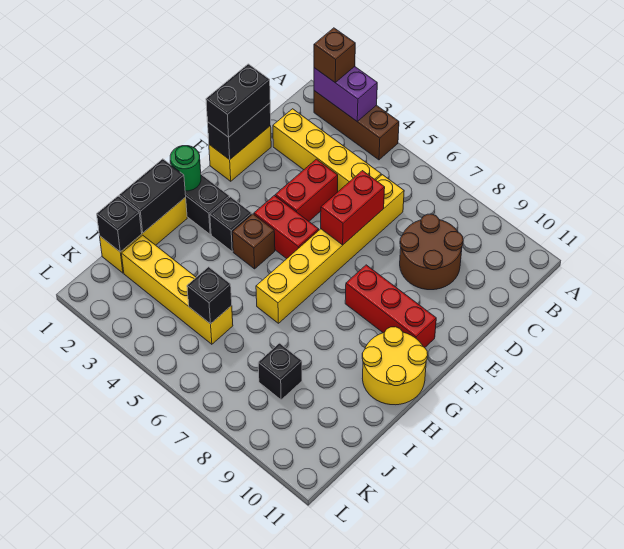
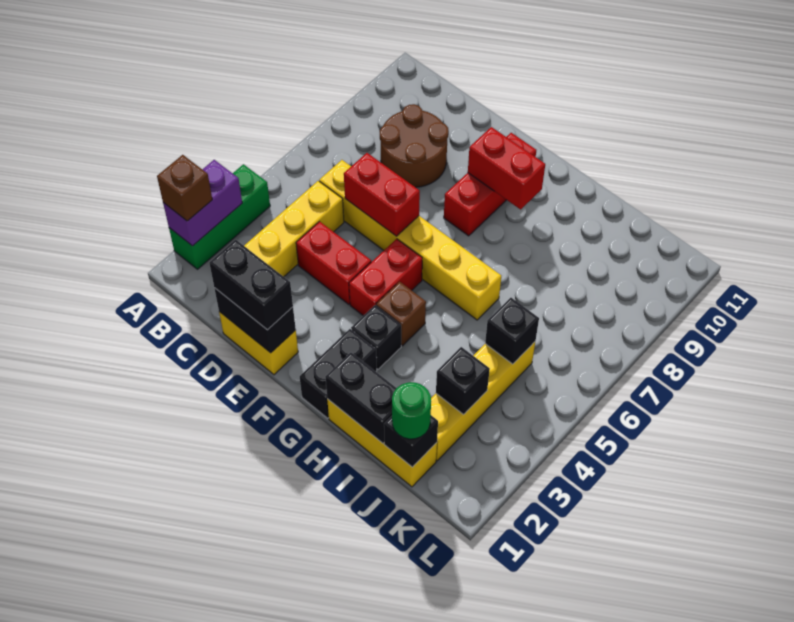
brown brick A2:A4 level 1 -> green brick A2:A4 level 1
none -> red brick F9:G9 level 2
green round brick G1 level 2 -> green round brick J1 level 3
yellow round brick G10:H11 level 1 -> none
black brick J8 level 1 -> black brick J3 level 2

